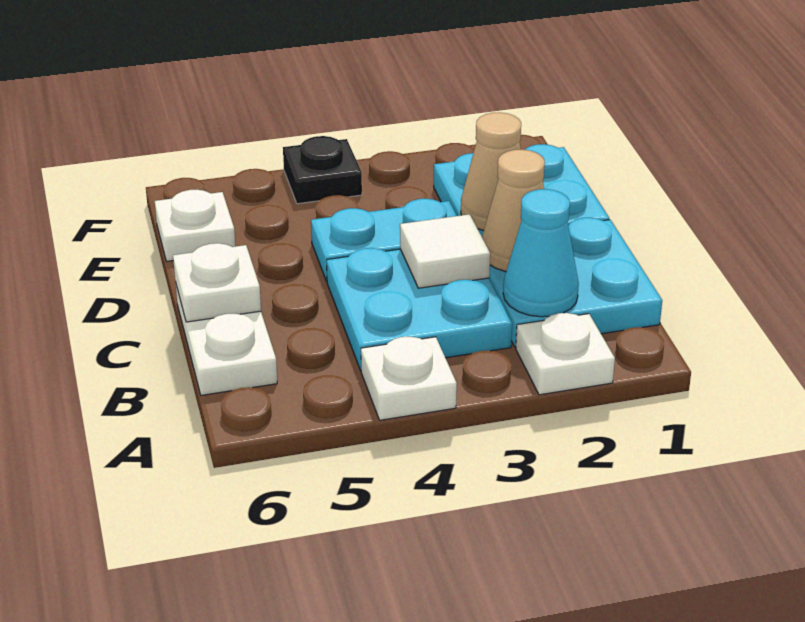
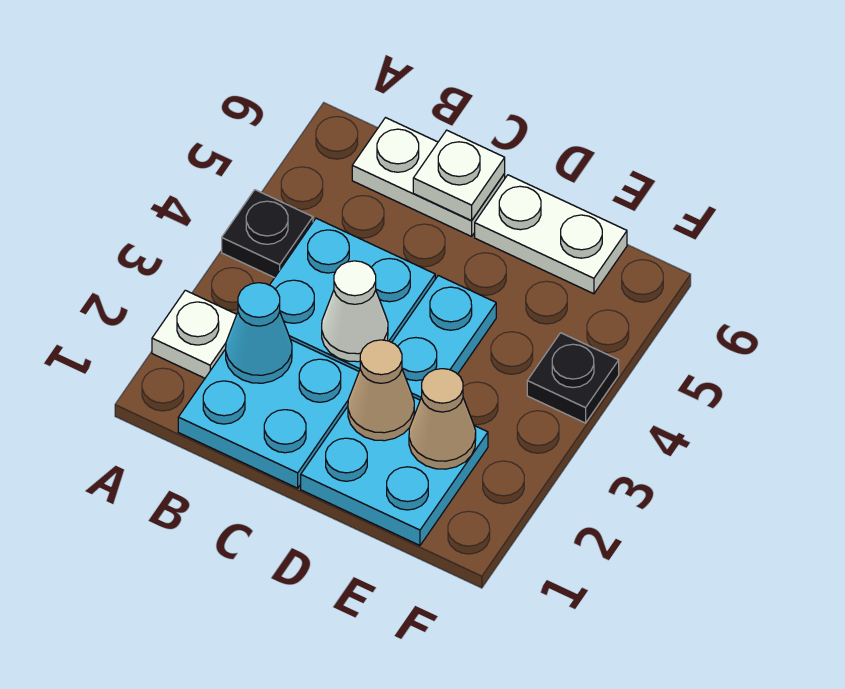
white plate A4 level 1 -> black plate A4 level 1
tan cone C2 level 2 -> tan cone E2 level 2
white tile C3 level 2 -> white cone C3 level 2
white plate E6 level 1 -> white plate D6:E6 level 1

